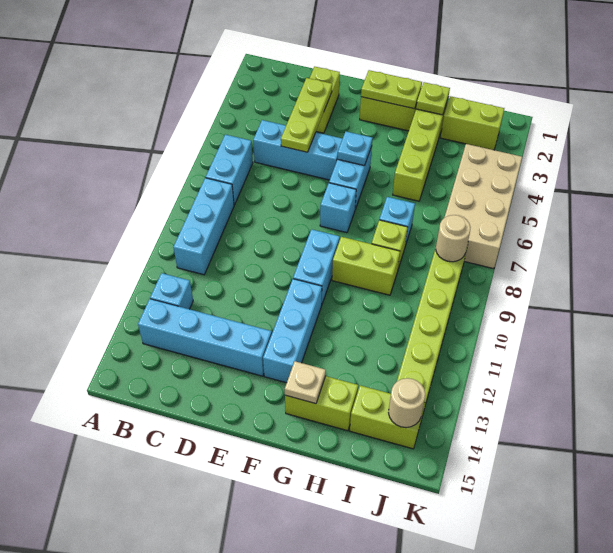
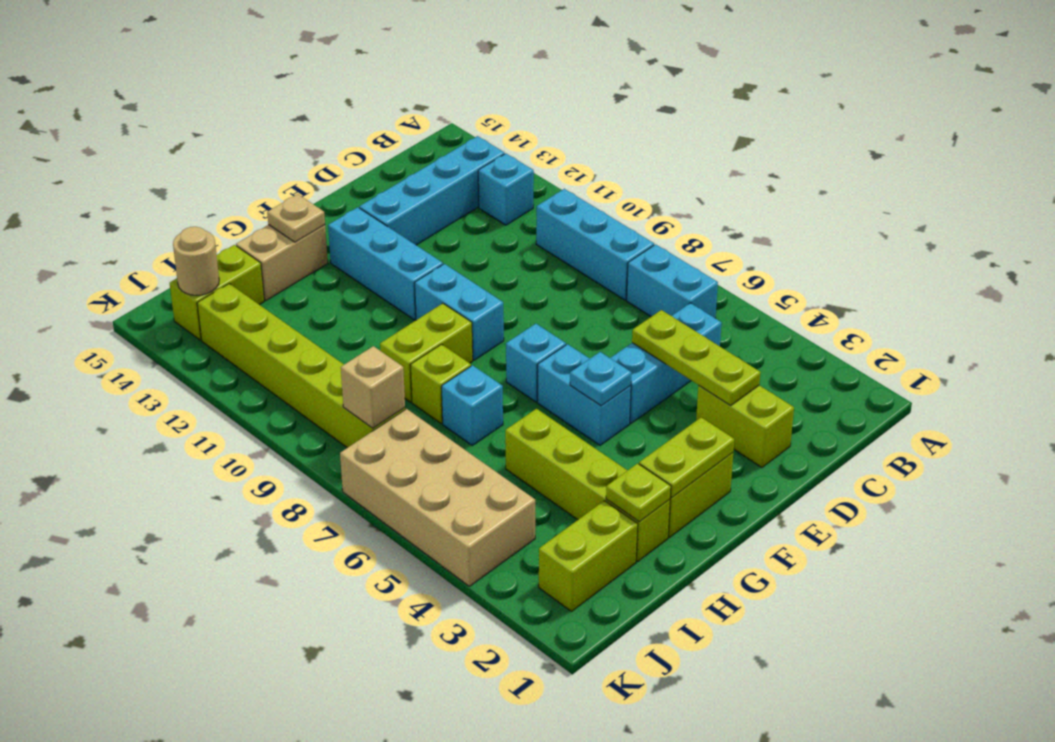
lime brick G14:H14 level 1 -> tan brick G14:H14 level 1
tan round brick J8 level 2 -> tan brick J8 level 2

